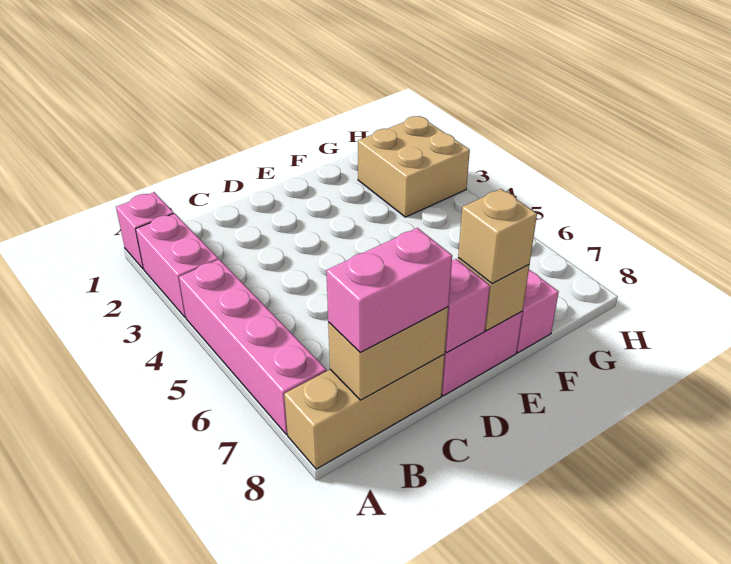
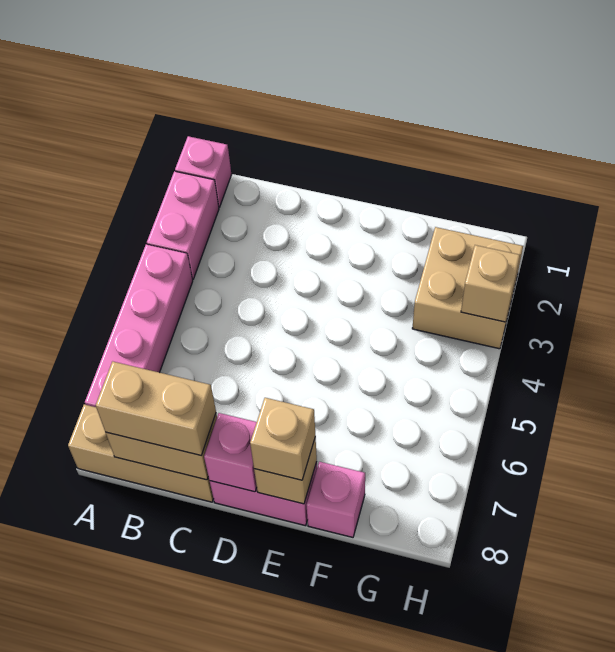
pink brick B8:C8 level 3 -> tan brick B8:C8 level 3
none -> tan brick H3 level 2

